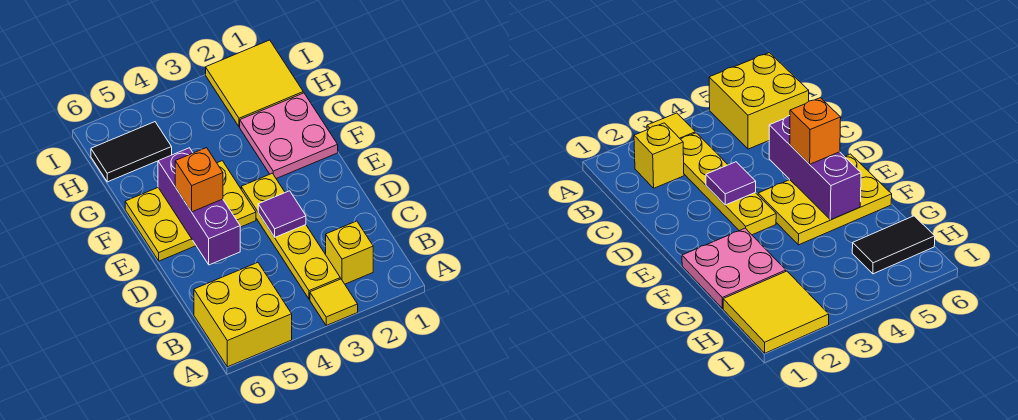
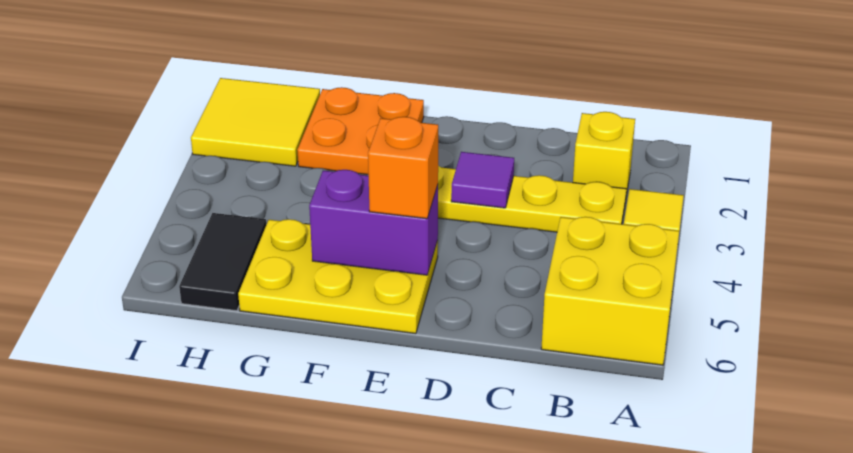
purple brick D5:F5 level 2 -> purple brick E5:F5 level 2
yellow plate E4:F6 level 1 -> yellow plate E5:G6 level 1
pink plate F1:G2 level 1 -> orange plate F1:G2 level 1

